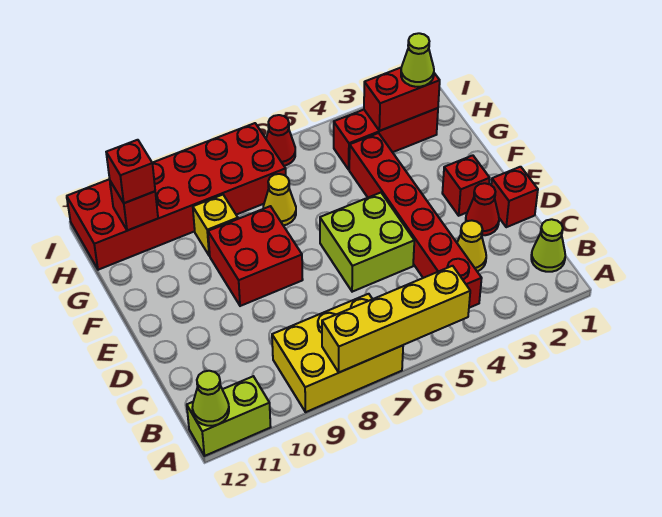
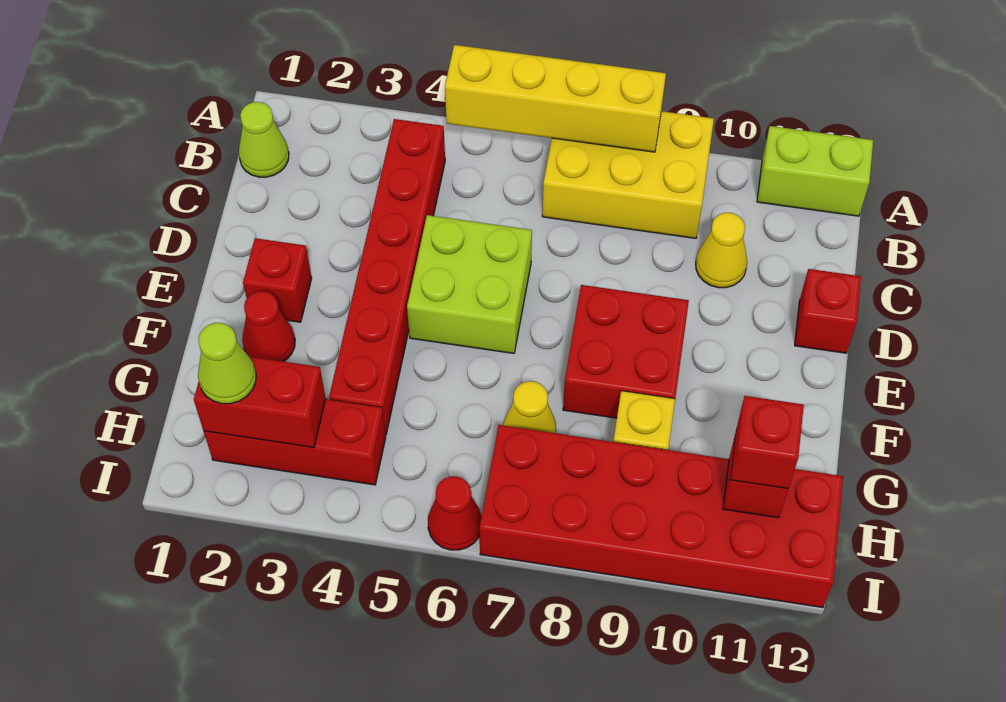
lime cone A12 level 2 -> none
yellow cone C3 level 1 -> yellow cone C10 level 1
red brick D1 level 1 -> red brick D12 level 1
red cone D2 level 1 -> red cone F2 level 1

